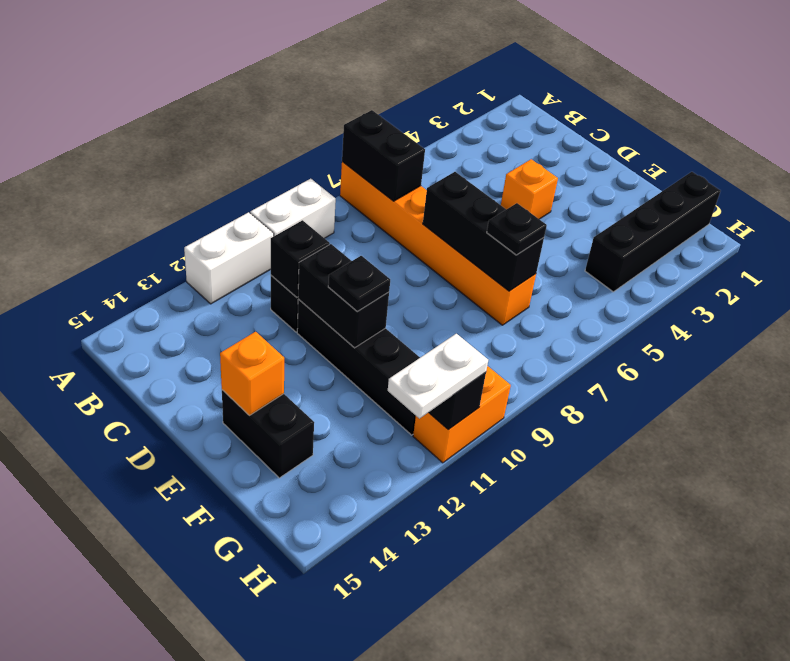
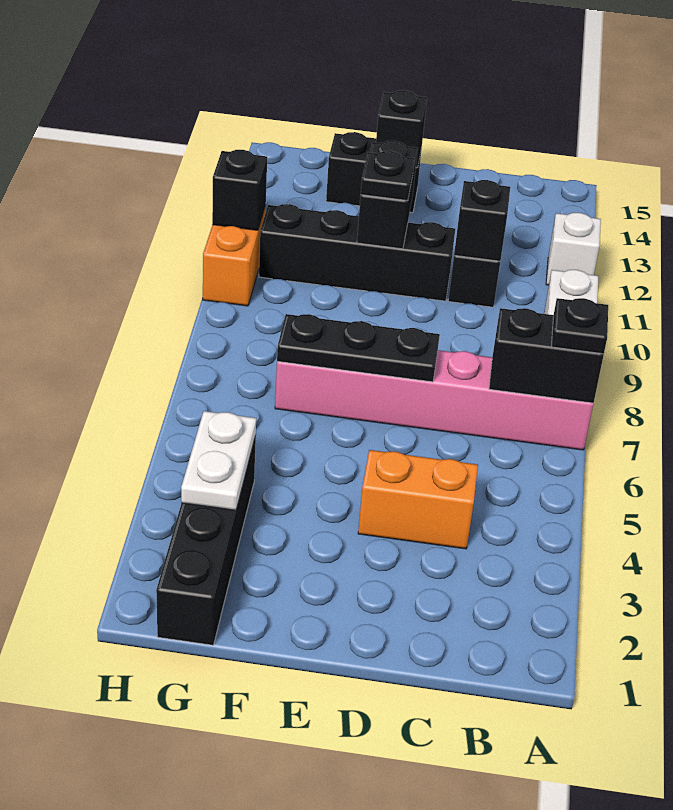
orange brick A7:F7 level 1 -> pink brick A7:F7 level 1
white brick A11:A12 level 1 -> white brick A12 level 1
orange brick D4 level 1 -> orange brick C4:D4 level 1
black brick D7:F7 level 2 -> black plate D7:F7 level 2
black brick D11:E11 level 2 -> black brick E11:E12 level 2
orange brick E14 level 2 -> black brick E14 level 2
black plate F7 level 3 -> black plate A7 level 3
white plate H11:H12 level 3 -> white plate G3:G4 level 2

